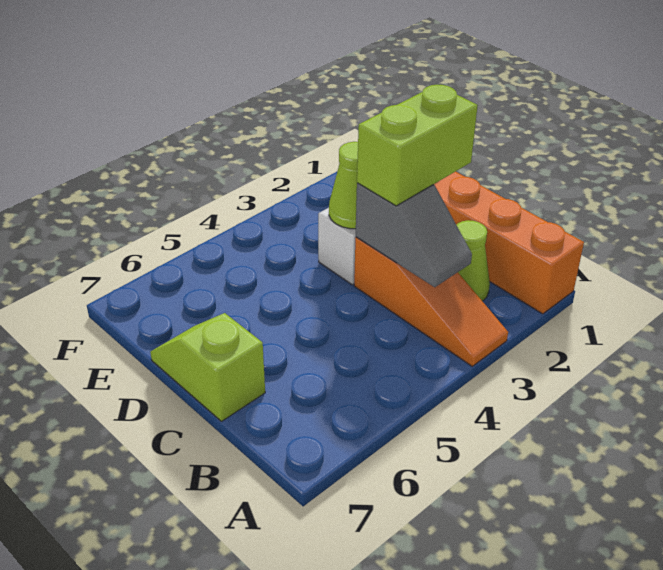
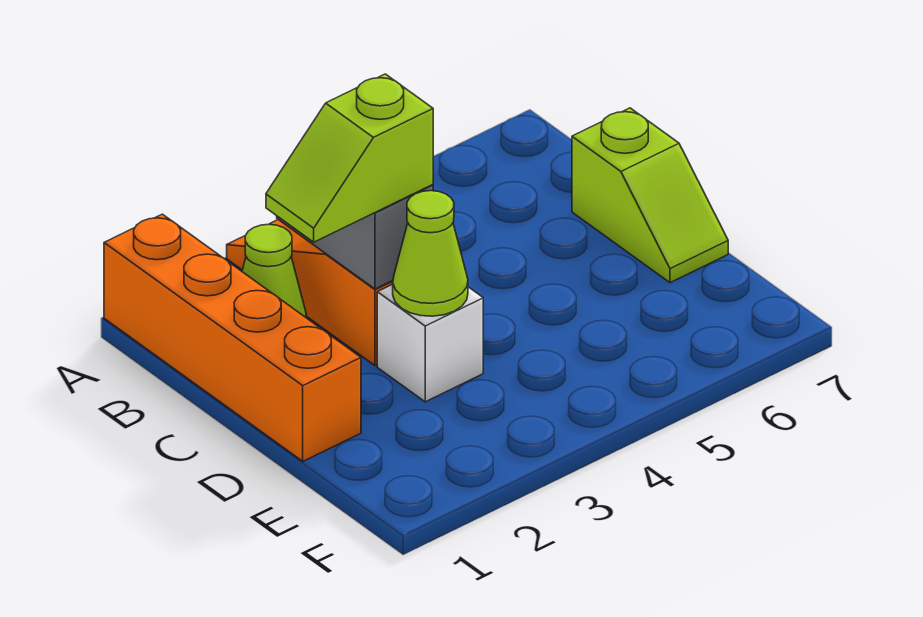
lime brick C2:C3 level 3 -> lime slope C2:C3 level 3 top 3

